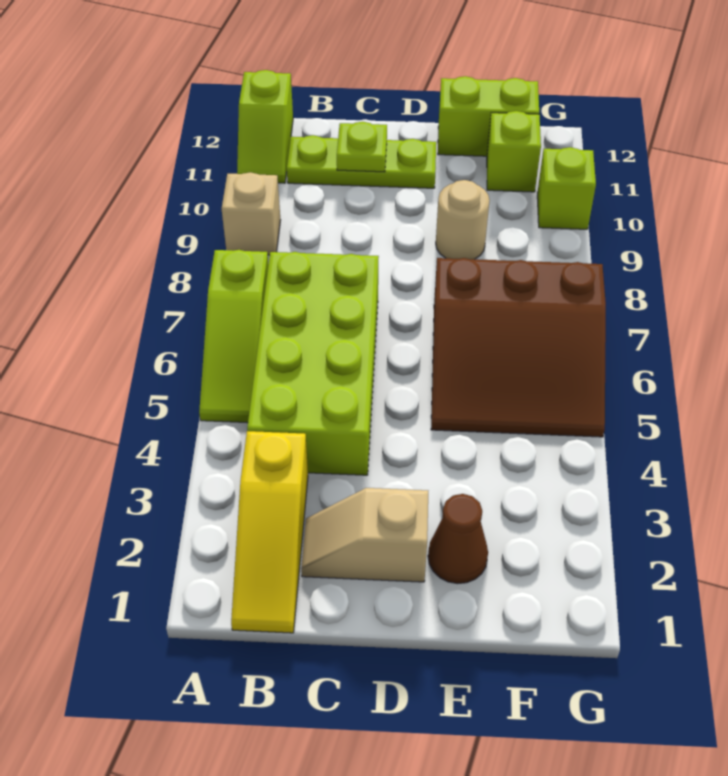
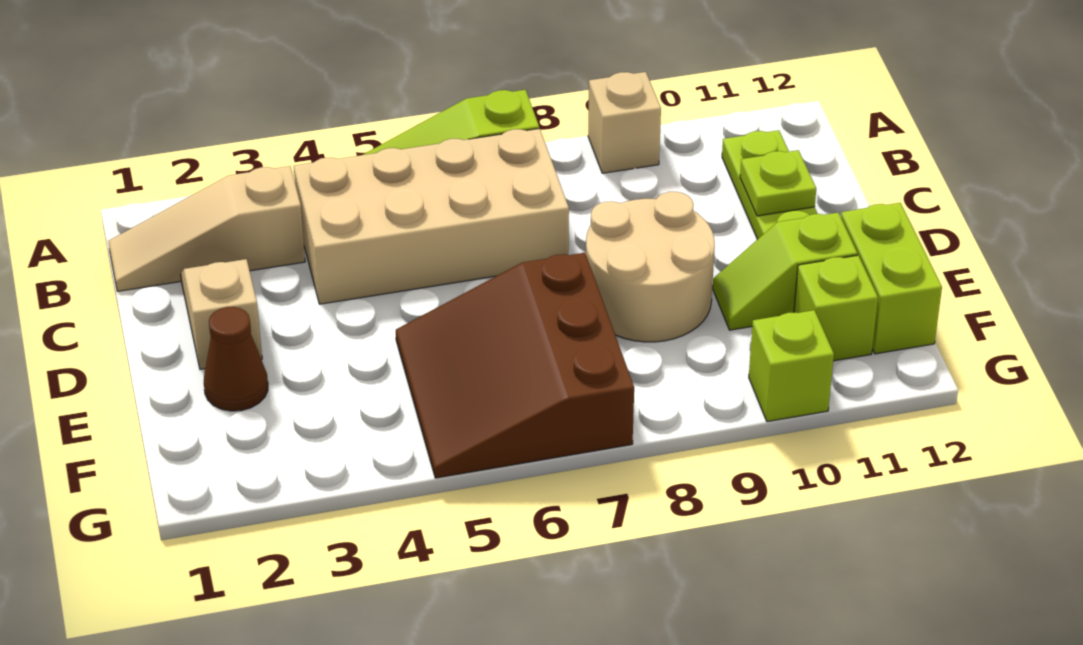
lime slope A11:A12 level 1 top 12 -> lime slope E10:E11 level 1 top 11
yellow slope B1:B3 level 1 top 3 -> tan slope B1:B3 level 1 top 3
lime brick B4:C7 level 1 -> tan brick B4:C7 level 1
tan round brick E9 level 1 -> tan round brick D8:E9 level 1

